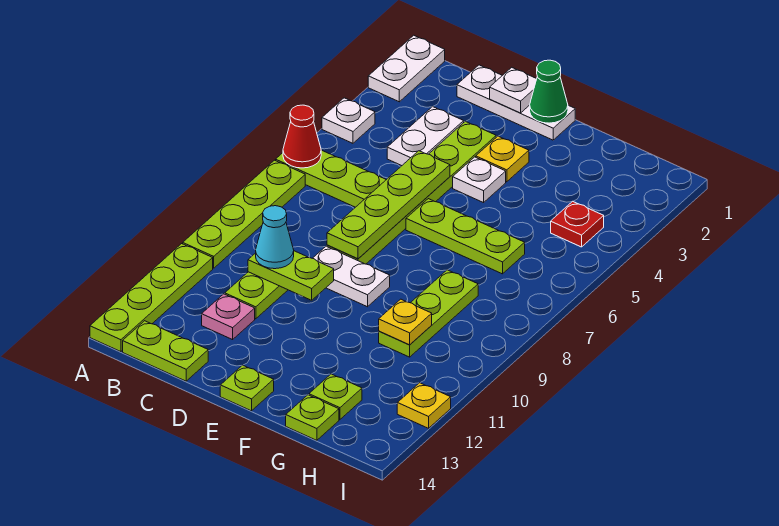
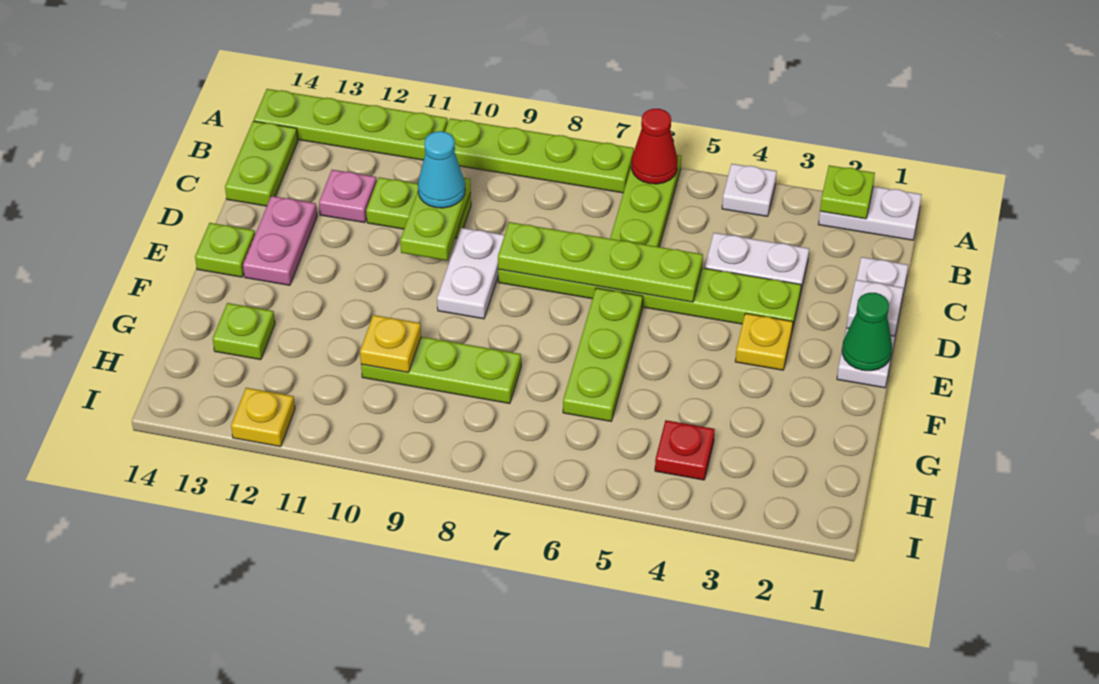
none -> pink plate D13:E13 level 1
white plate E4 level 1 -> none
lime plate G14 level 1 -> lime plate A2 level 2

